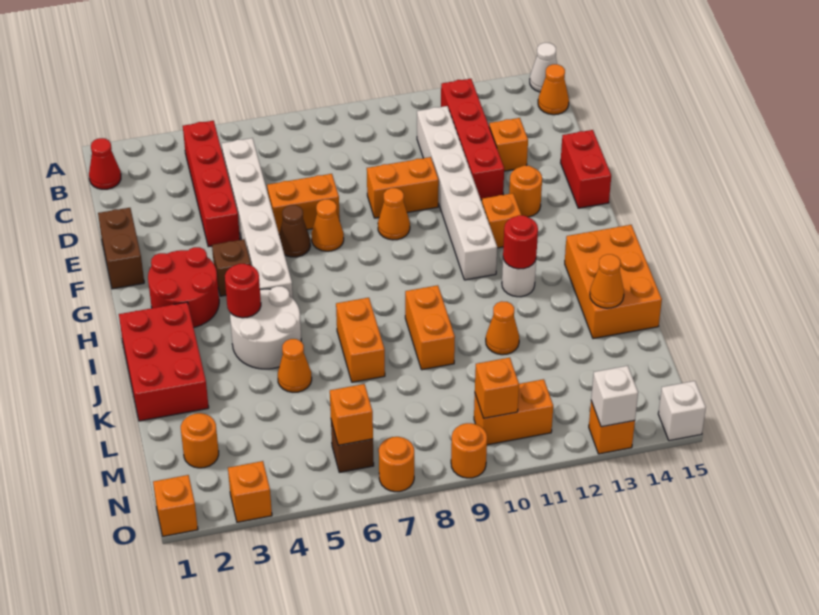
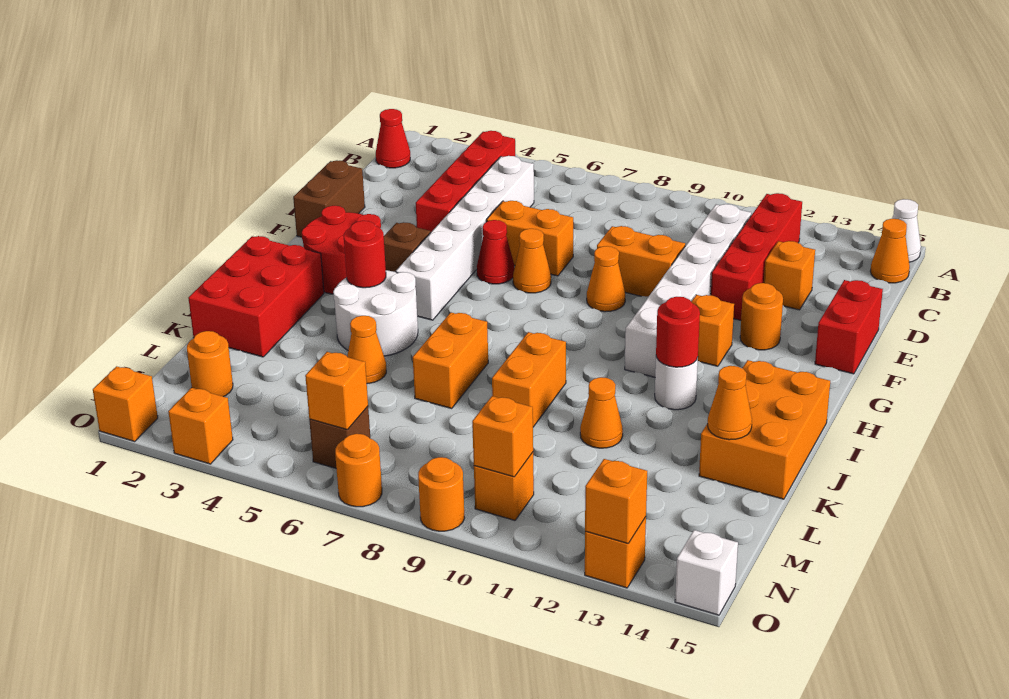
brown cone F6 level 1 -> red cone F6 level 1
orange brick N10:N11 level 1 -> orange brick N10 level 1
white brick O13 level 2 -> orange brick O13 level 2

